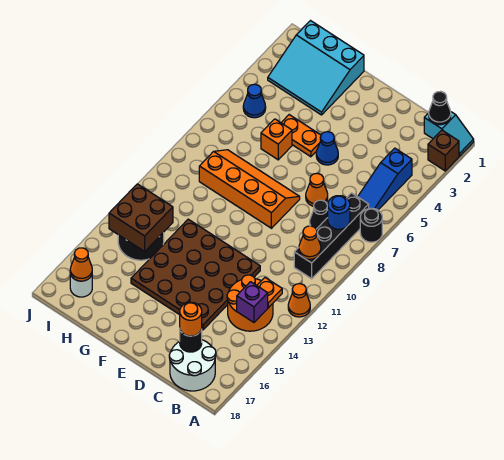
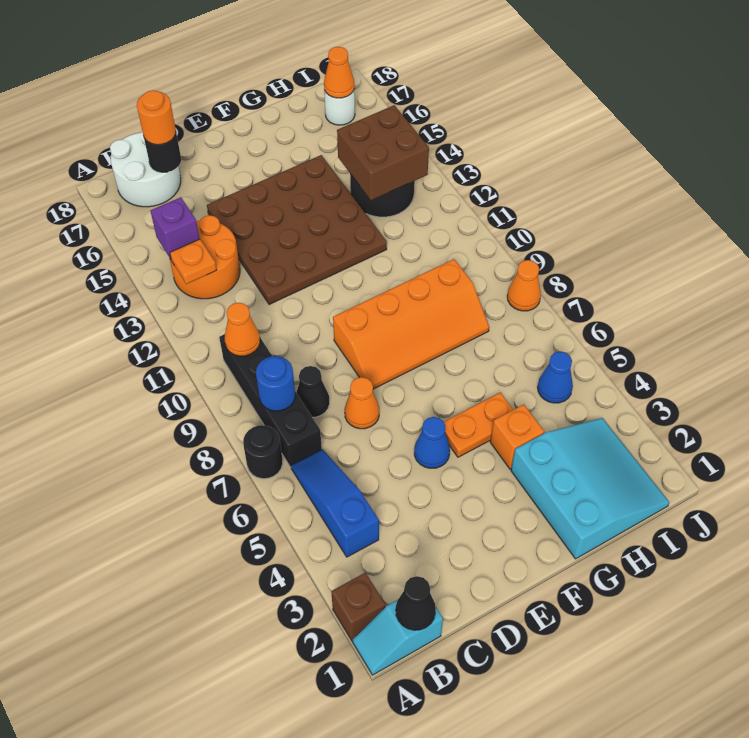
orange cone A12 level 1 -> orange cone J8 level 1
cyan slope G1:I3 level 1 top 1 -> cyan slope G1:I3 level 1 top G
orange brick G6 level 1 -> orange brick G4 level 1

